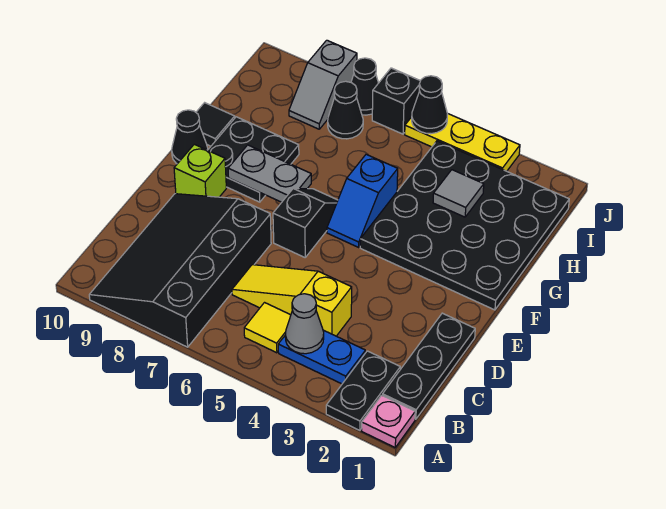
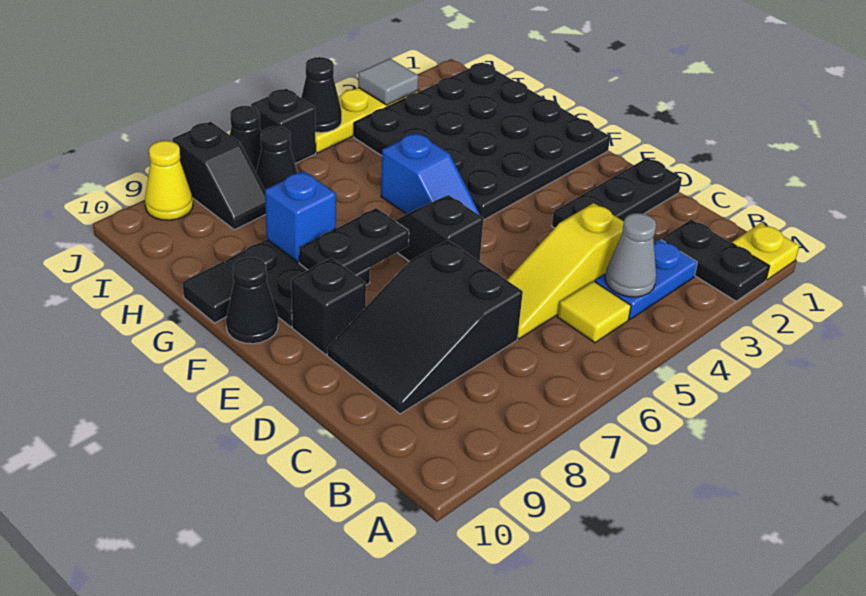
pink plate A1 level 1 -> yellow plate A1 level 1
black slope A7:D9 level 1 top 7 -> black slope C7:D9 level 1 top 7
black plate B1:D1 level 1 -> black plate D1:D3 level 1
lime brick E9 level 1 -> black brick E9 level 1
grey plate F7:F8 level 2 -> black plate F7:F8 level 2
none -> blue brick G8 level 2
grey tile H3 level 2 -> grey tile J3 level 2
grey slope I8:J8 level 1 top J -> black slope I8:J8 level 1 top J
none -> yellow cone J9 level 1

